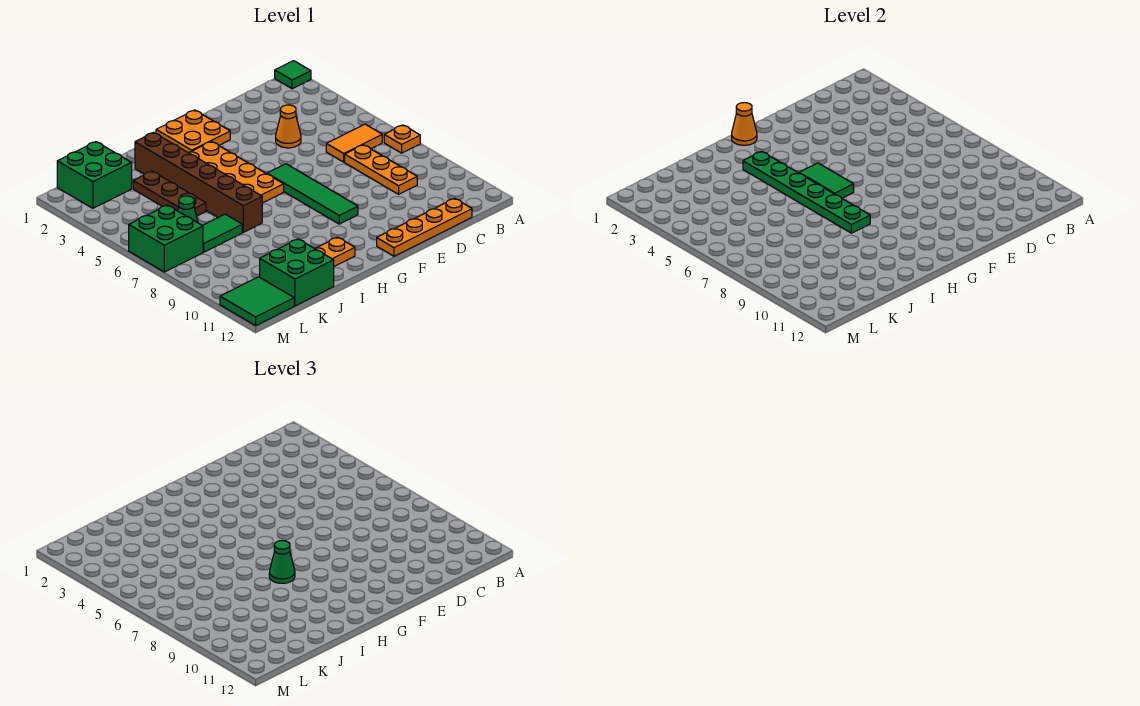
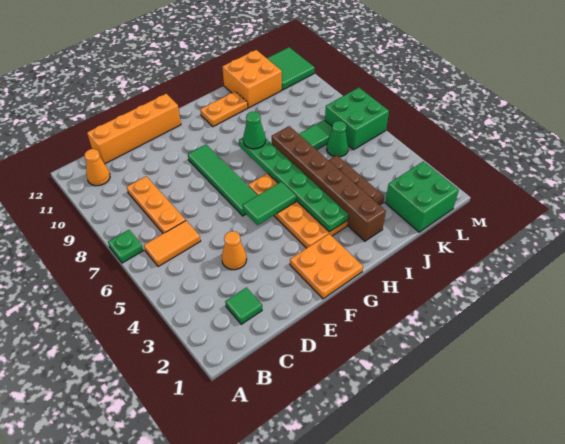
green tile A1 level 1 -> green tile C2 level 1
orange plate A7 level 1 -> green plate A7 level 1
orange plate C12:F12 level 1 -> orange brick C12:F12 level 1
orange cone G1 level 2 -> orange cone B11 level 1
green tile G5:G6 level 2 -> green tile F5:G5 level 2
green brick J11:K12 level 1 -> orange brick J11:K12 level 1

